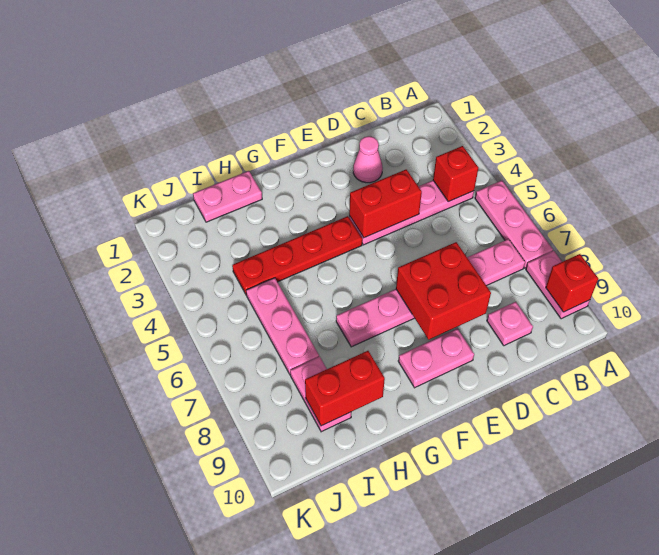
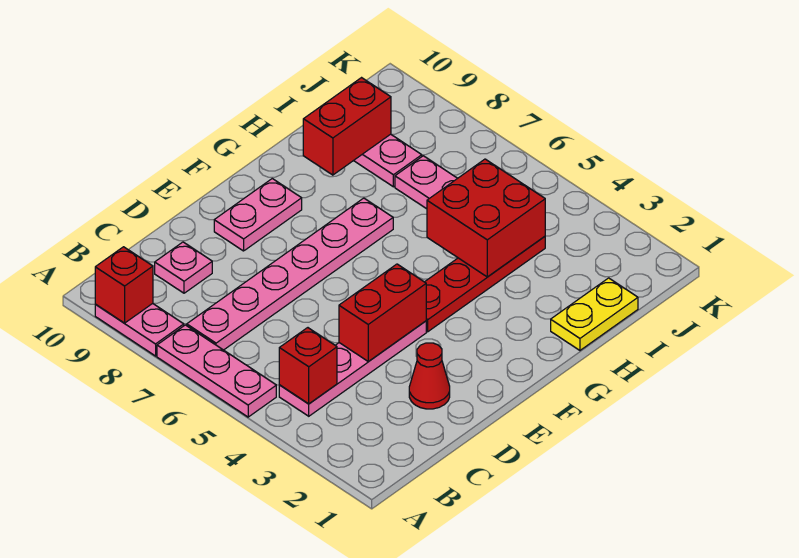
pink cone D2 level 1 -> red cone D2 level 1
red brick D7:E8 level 2 -> red brick H4:I5 level 2
pink plate H1:I1 level 1 -> yellow plate H1:I1 level 1

